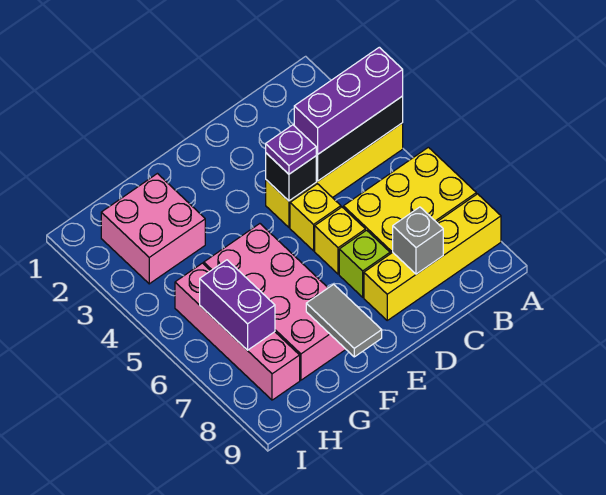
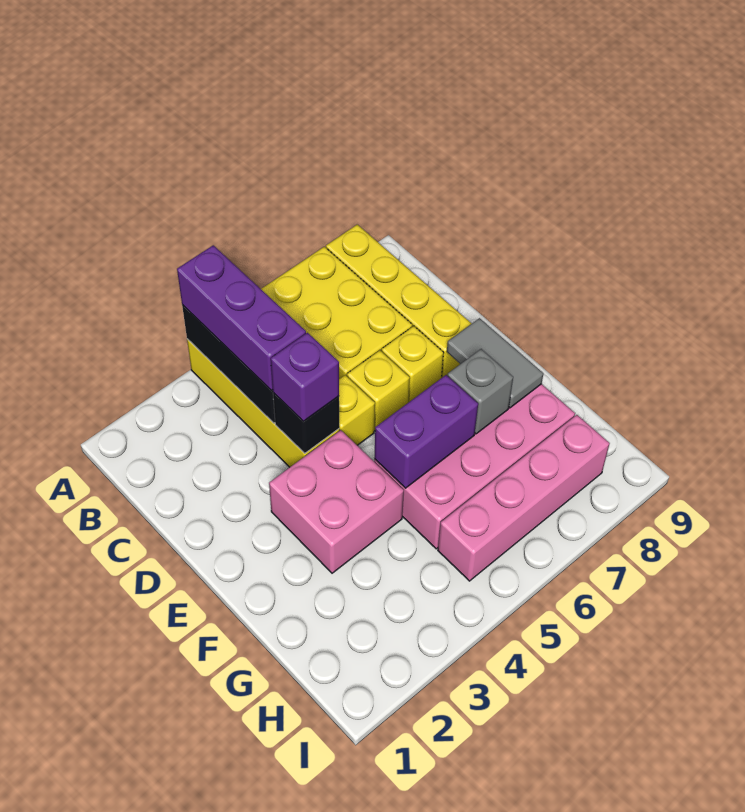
grey brick C8 level 2 -> grey brick F7 level 2
purple plate D4 level 3 -> purple brick D4 level 3
lime brick D7 level 1 -> yellow brick D7 level 1
grey tile F8:F9 level 2 -> grey tile E8:F8 level 2
pink brick G2:H3 level 1 -> pink brick E3:F4 level 1
purple brick H6:H7 level 2 -> purple brick F5:F6 level 2

